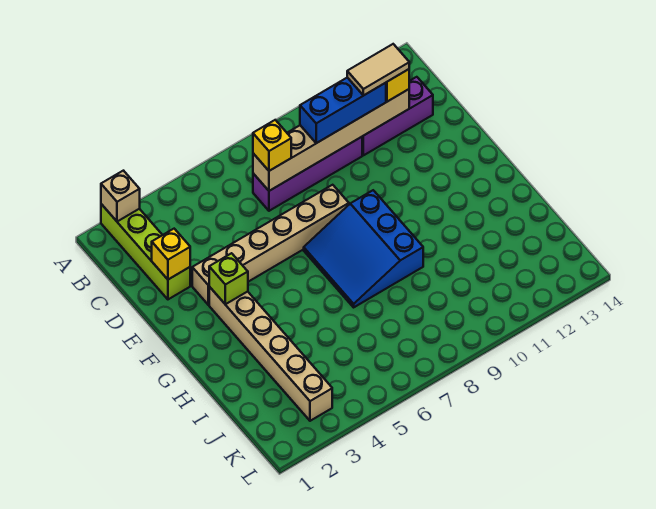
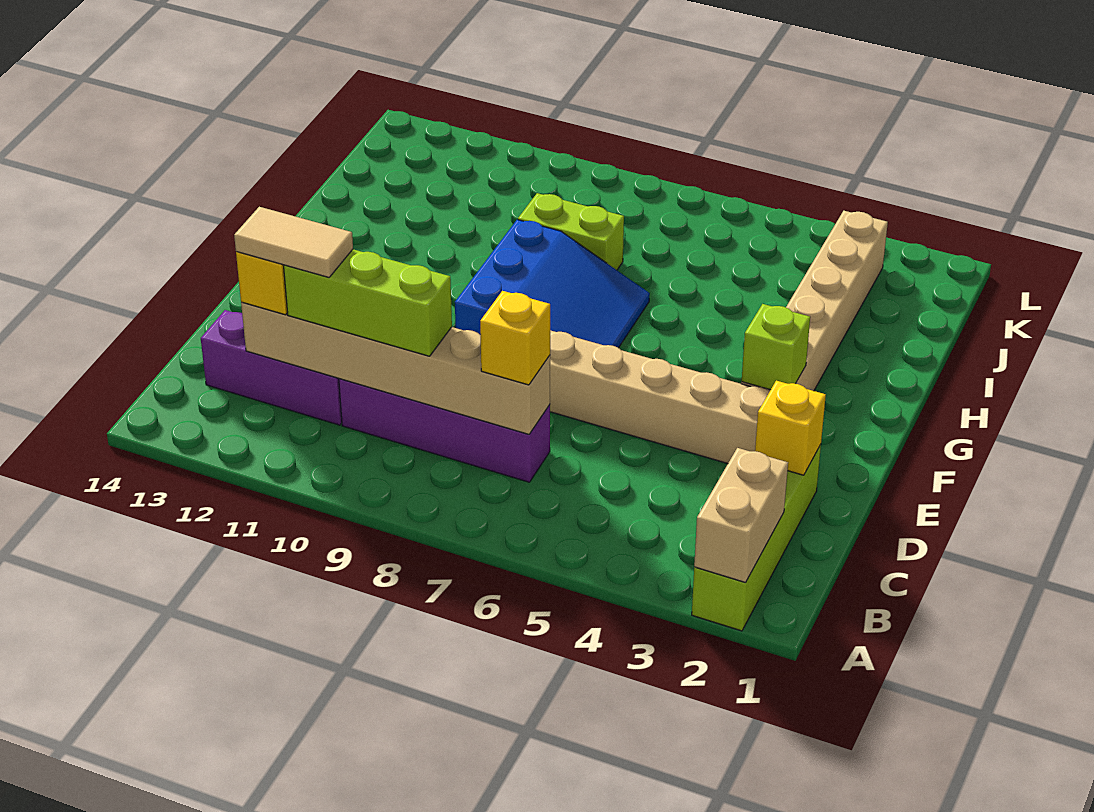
tan brick A2 level 2 -> tan brick A2:B2 level 2
blue brick C9:C11 level 3 -> lime brick C9:C11 level 3
none -> lime brick I8:I9 level 1

